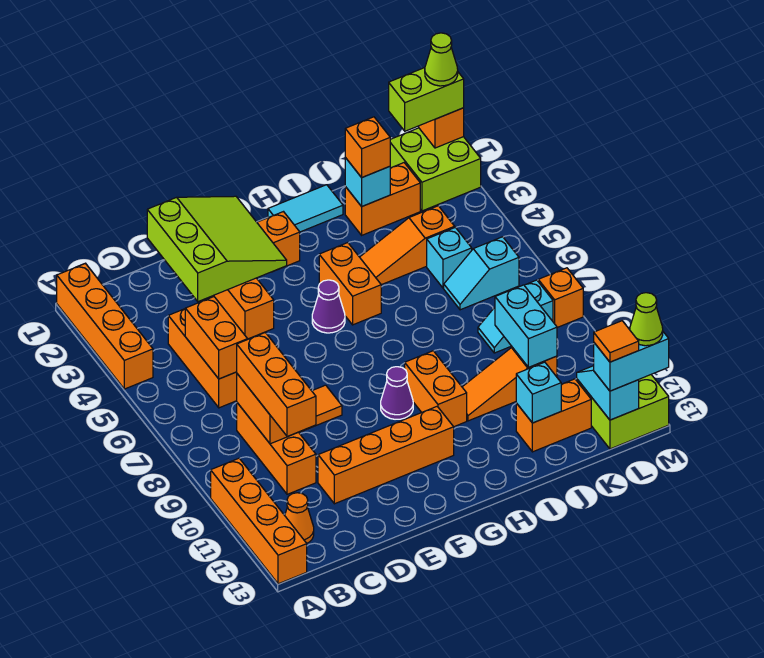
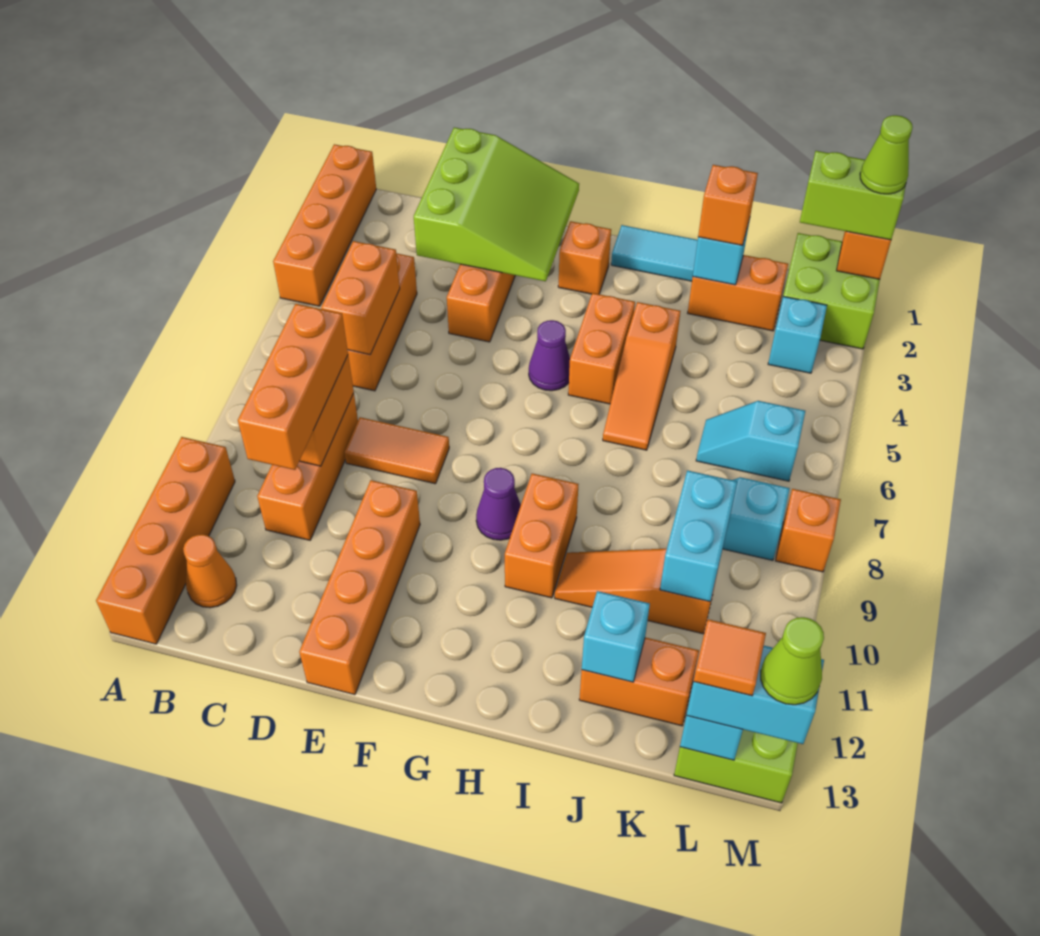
orange brick D11:G11 level 1 -> orange brick E10:E13 level 1
orange slope I4:K4 level 1 top K -> orange slope I4:I6 level 1 top 4
cyan brick K5 level 1 -> cyan brick L3 level 1

